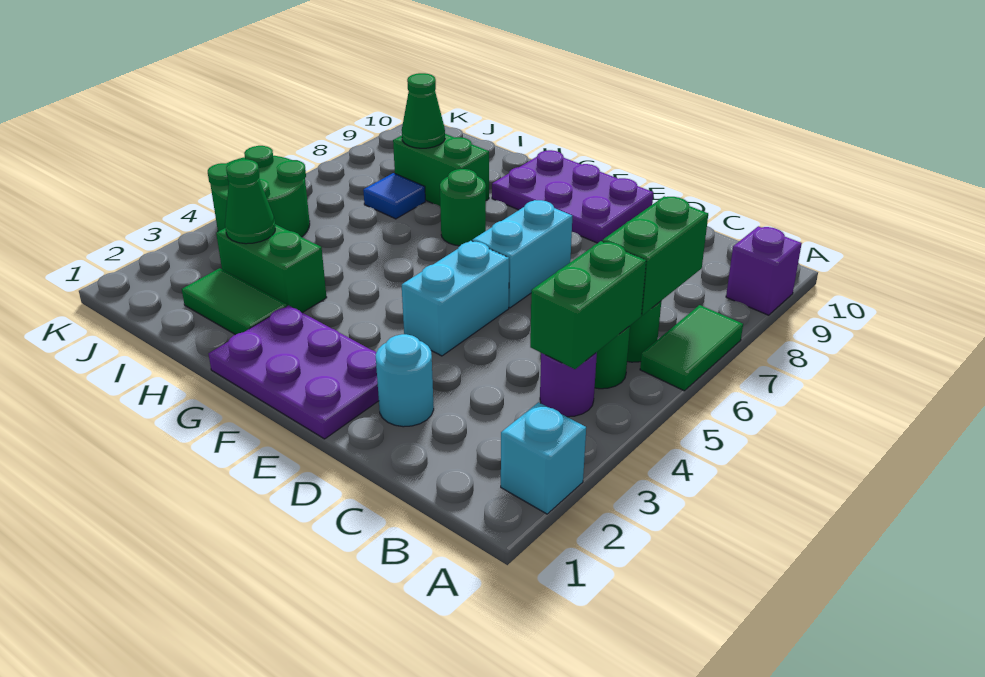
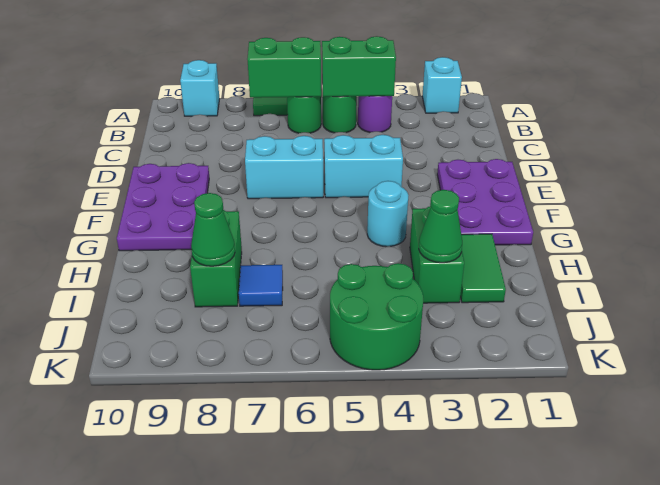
purple brick A9 level 1 -> cyan brick A9 level 1
cyan round brick D2 level 1 -> cyan round brick G4 level 1
green round brick G7 level 1 -> none

